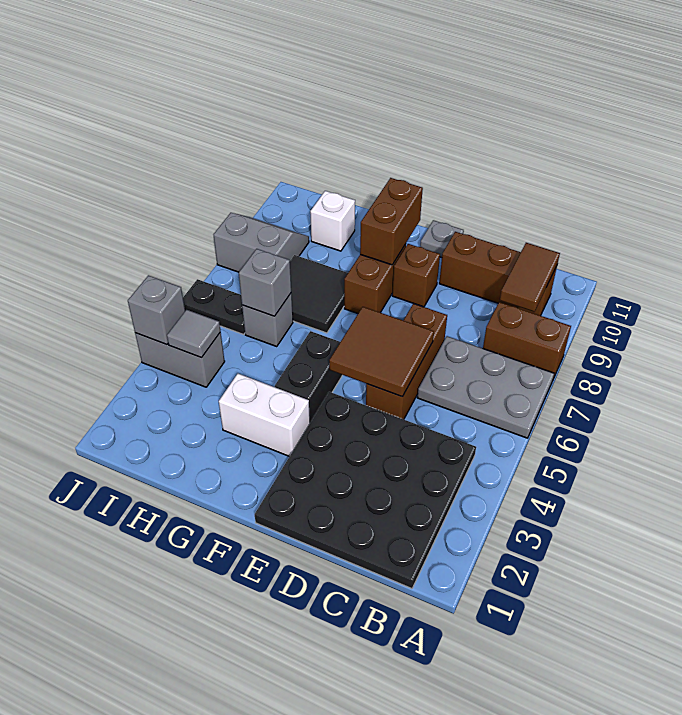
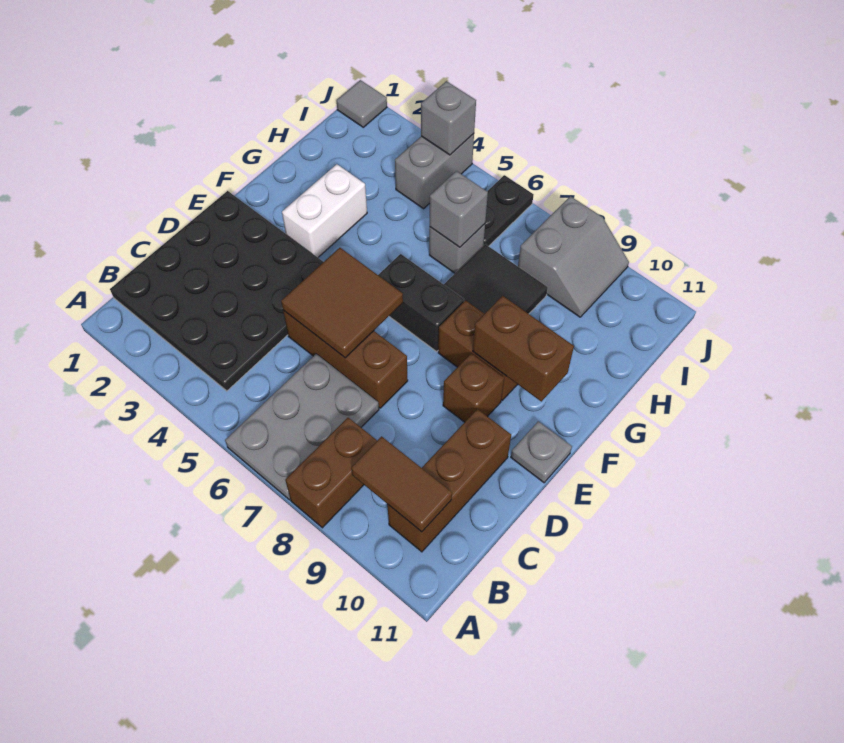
black brick F4:F5 level 1 -> black brick F6:F7 level 1
white brick H10 level 1 -> none
grey tile I4 level 2 -> grey tile J1 level 1

